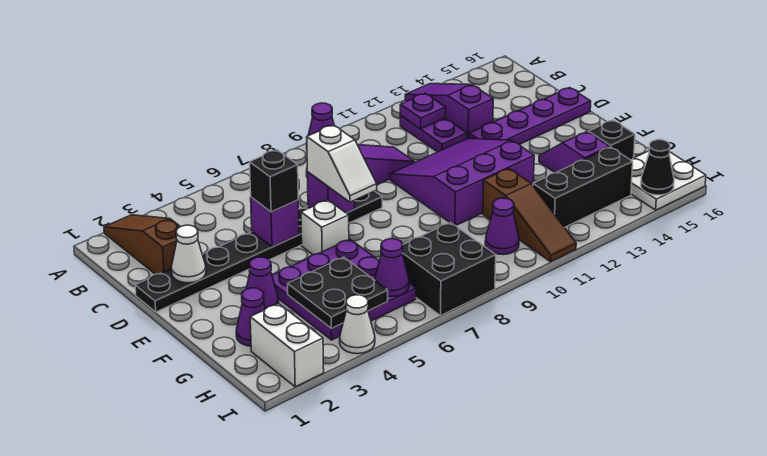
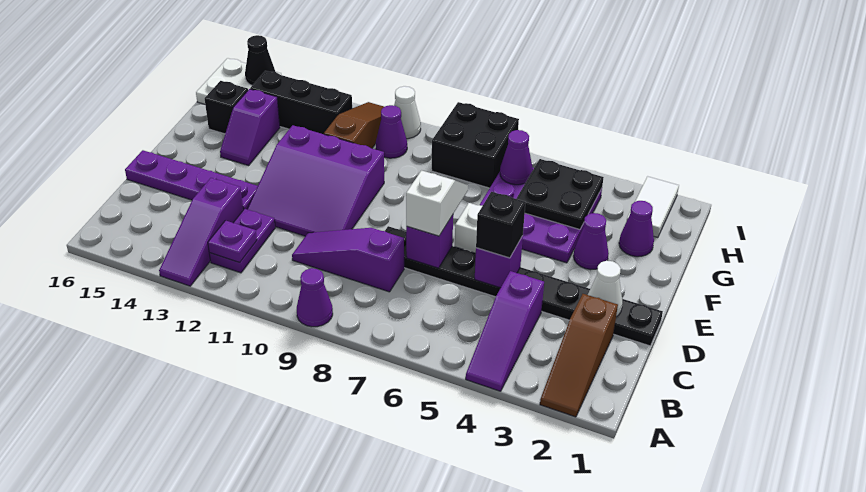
none -> purple slope A4:C4 level 1 top C
white brick H2:I2 level 1 -> white tile H2:I2 level 1
white cone I4 level 1 -> white cone I10 level 1

